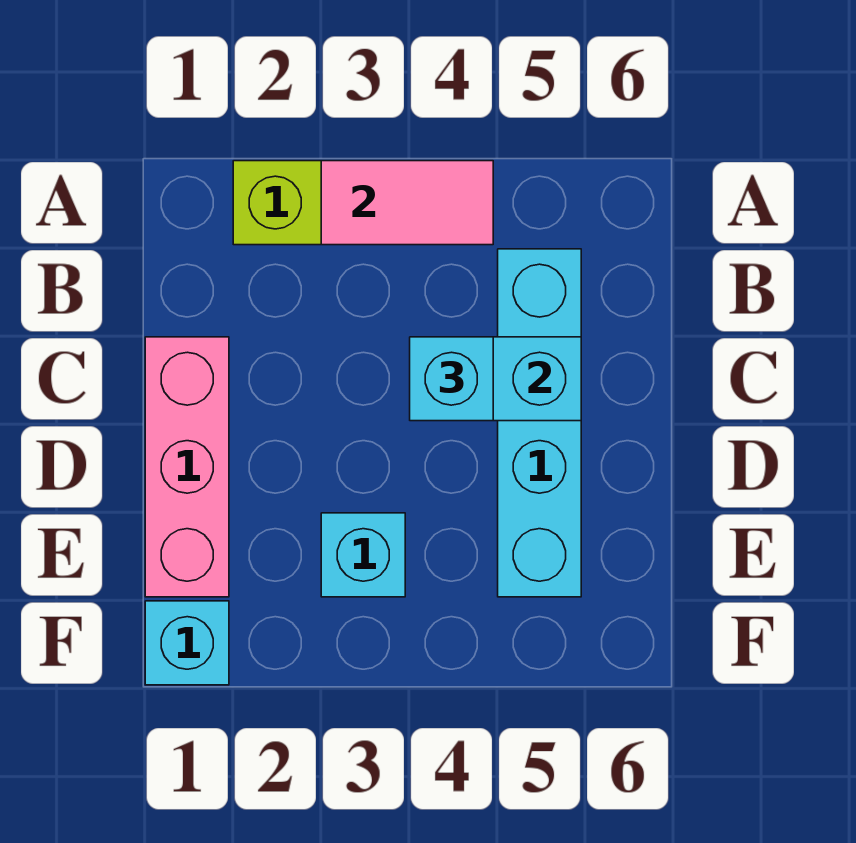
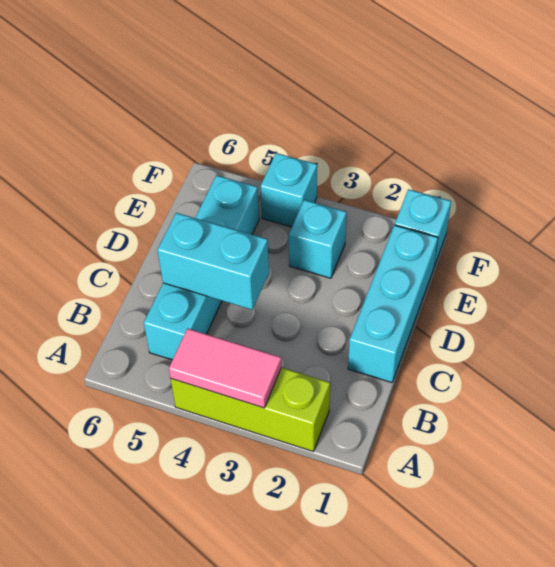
pink brick C1:E1 level 1 -> cyan brick C1:E1 level 1
cyan brick C4 level 3 -> cyan brick F4 level 1

